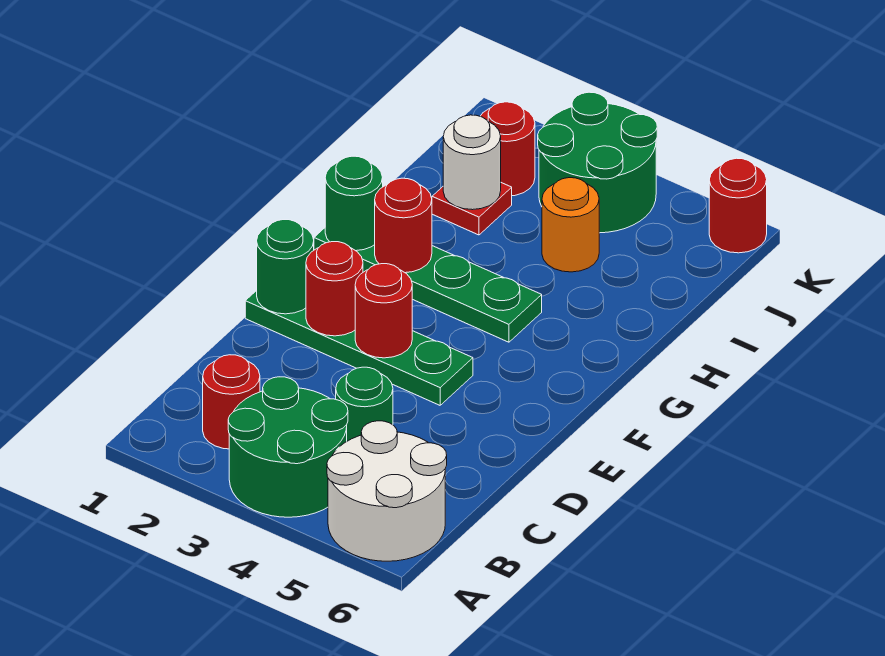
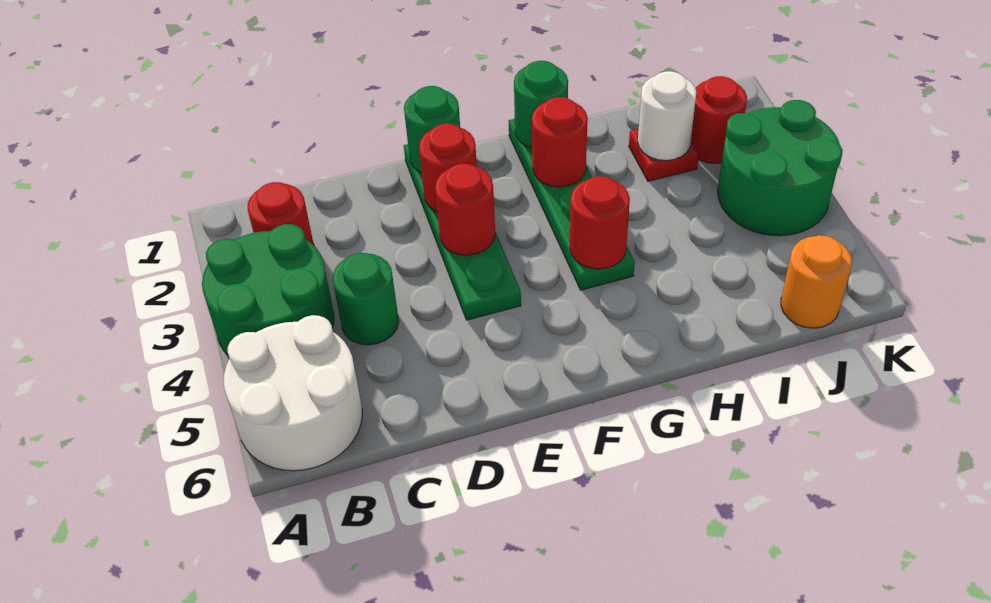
orange round brick I4 level 1 -> orange round brick J6 level 1
red round brick K6 level 1 -> red round brick G4 level 2

